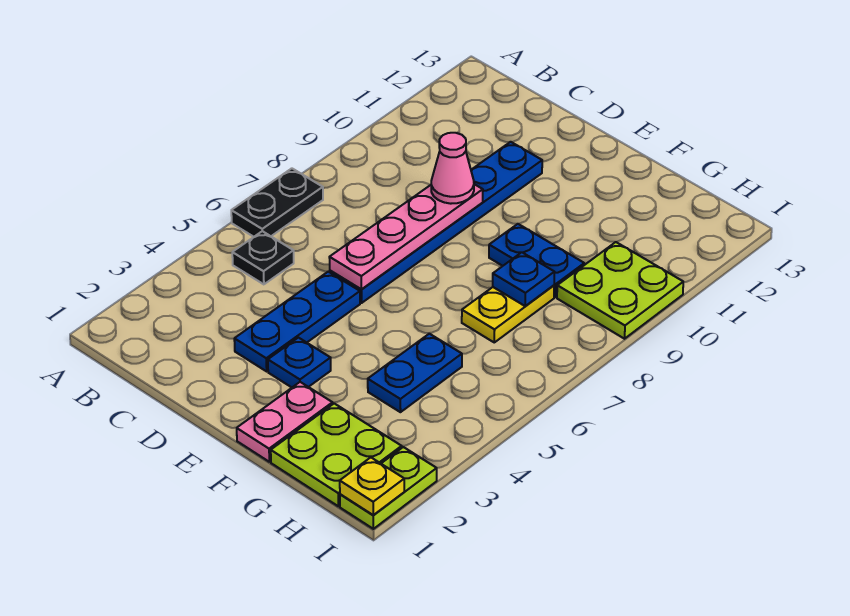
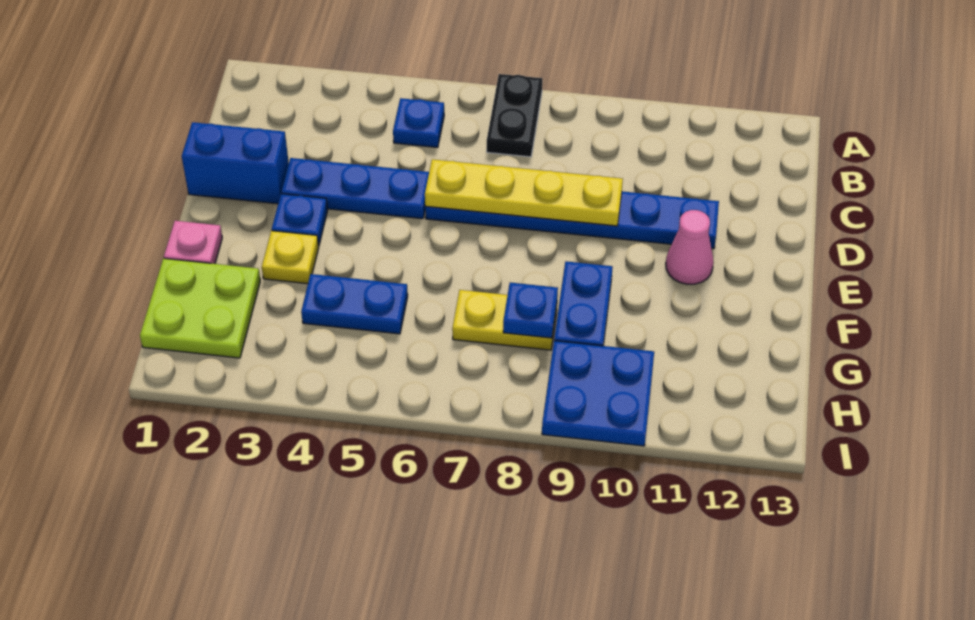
black plate A6:A7 level 1 -> black plate A7:B7 level 1
black plate B5 level 1 -> blue plate B5 level 1
none -> blue brick D1:D2 level 1
pink plate D6:D9 level 2 -> yellow plate D6:D9 level 2
pink cone D9 level 3 -> pink cone E11 level 1
pink plate F1:F2 level 1 -> pink plate F1 level 1
lime plate H9:I10 level 1 -> blue plate H9:I10 level 1
lime plate I1:I2 level 1 -> none
yellow plate I1 level 2 -> yellow plate F3 level 1

